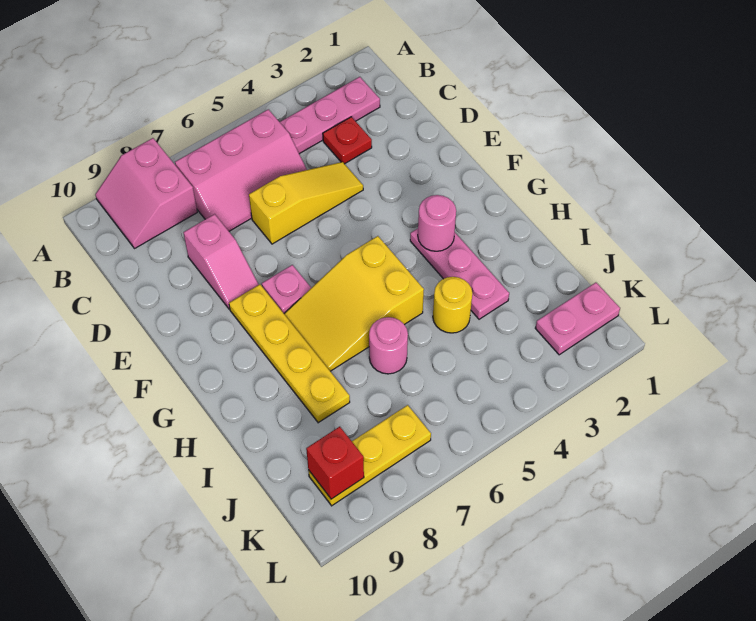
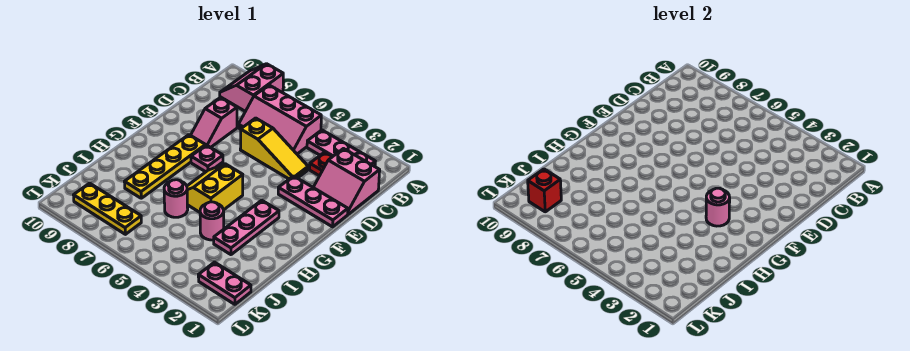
none -> pink slope C1:D2 level 1 top C
none -> pink plate E1:E3 level 1
yellow slope G5:H7 level 1 top 5 -> yellow slope G5:H6 level 1 top 5
yellow round brick I4 level 1 -> pink round brick I4 level 1

